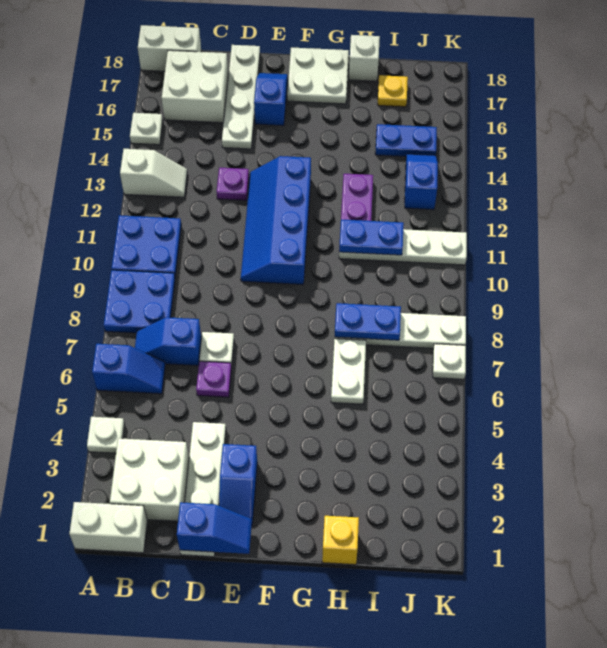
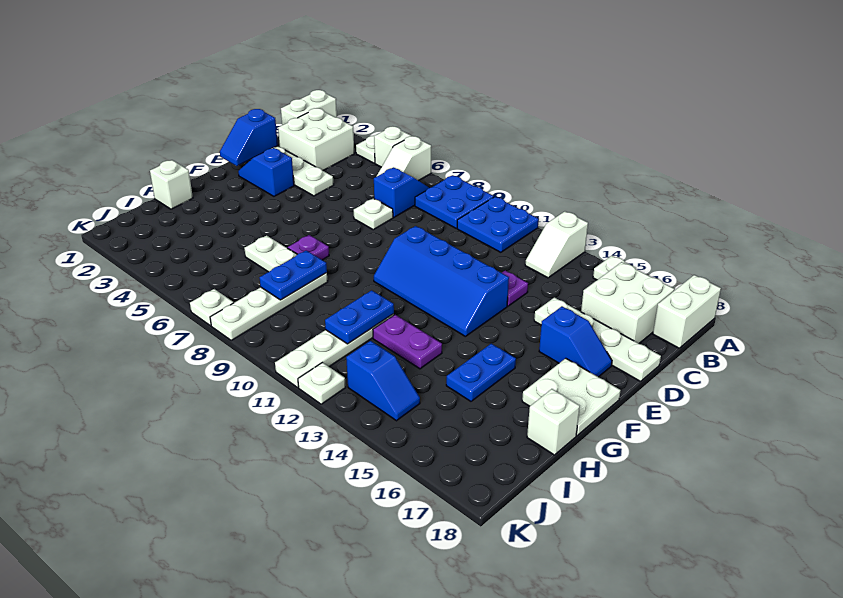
none -> white brick A5 level 1
blue slope A6:B6 level 1 top A -> white slope A6:B6 level 1 top A
purple plate D6 level 1 -> purple plate G7 level 1
blue slope E10:F13 level 1 top F -> blue slope E10:F13 level 1 top E
yellow brick H1 level 1 -> white brick H1 level 1
blue plate I15:J15 level 1 -> blue plate G15:H15 level 1
yellow plate I17 level 1 -> none
none -> white plate K12 level 1

